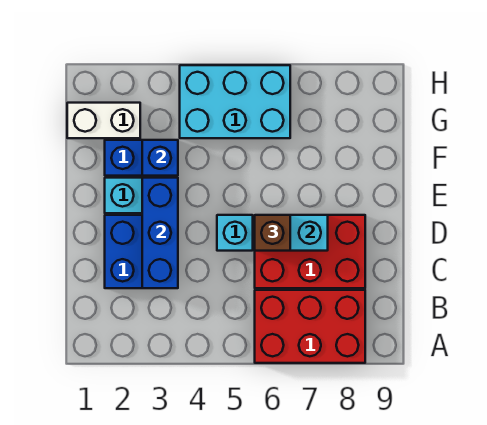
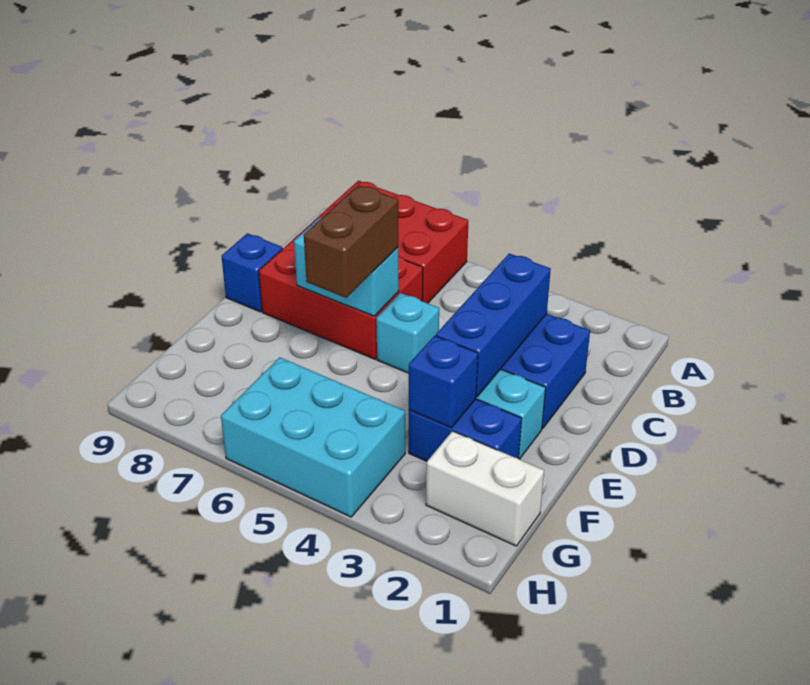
brown brick D6 level 3 -> brown brick D6:E6 level 3
none -> blue brick D9 level 1

